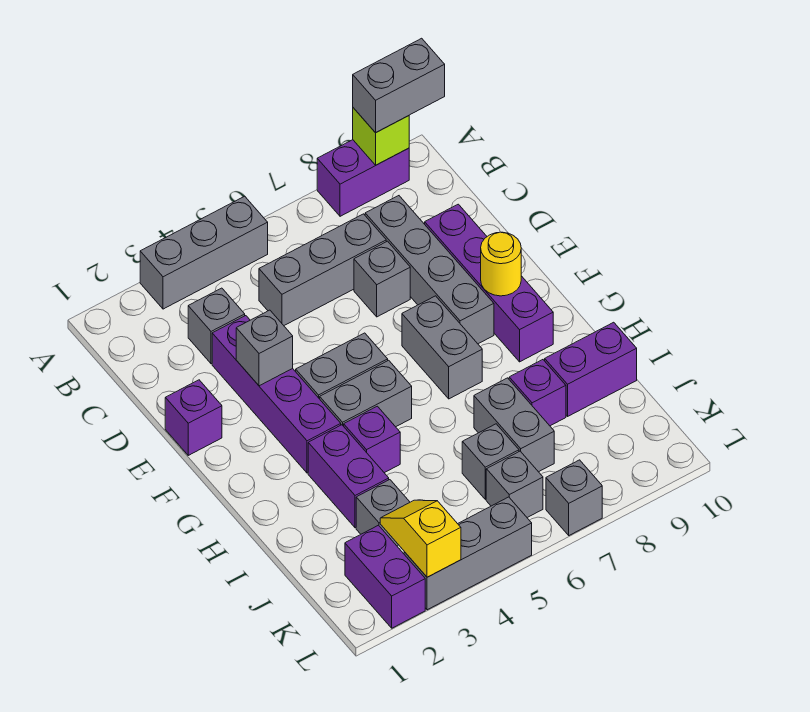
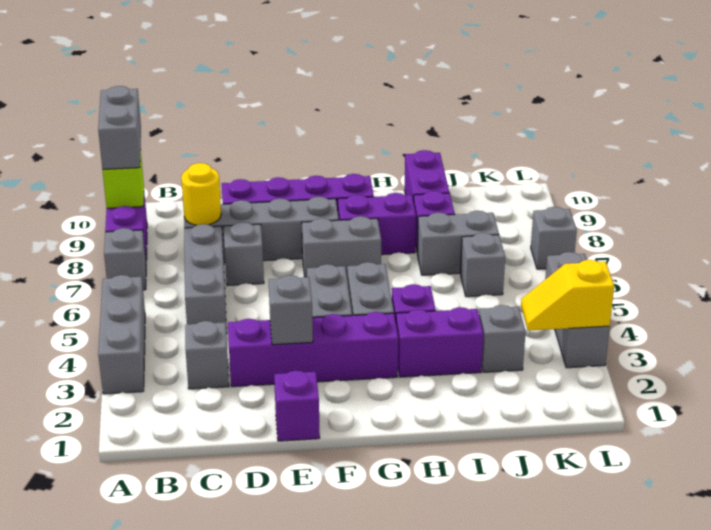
yellow round brick F9 level 2 -> yellow round brick C8 level 2
purple brick K2:L2 level 1 -> purple brick G8:H8 level 1
grey brick K6 level 1 -> grey brick A7 level 1

